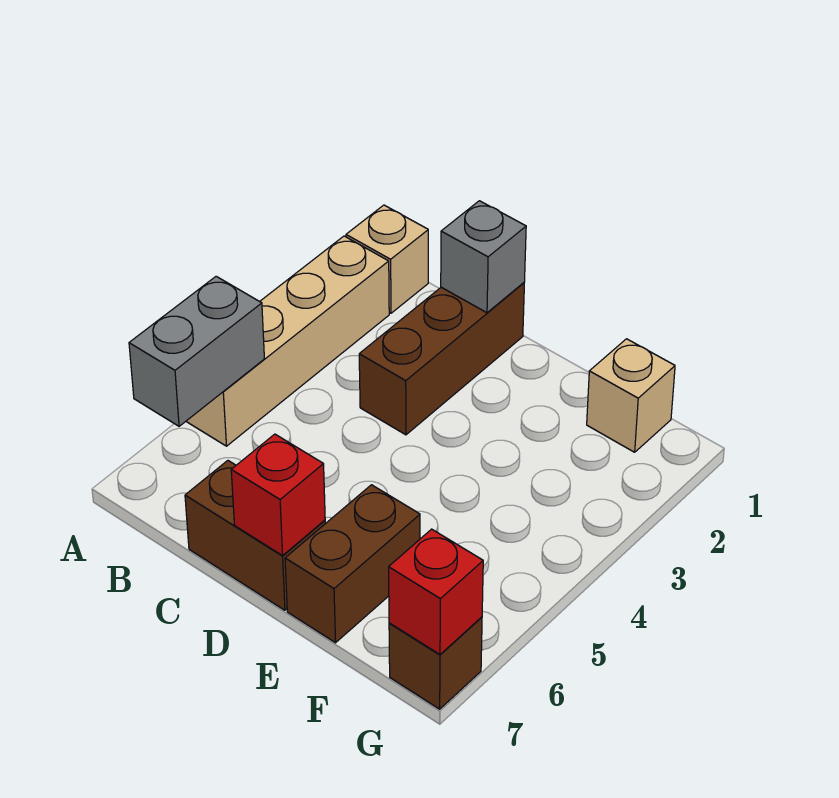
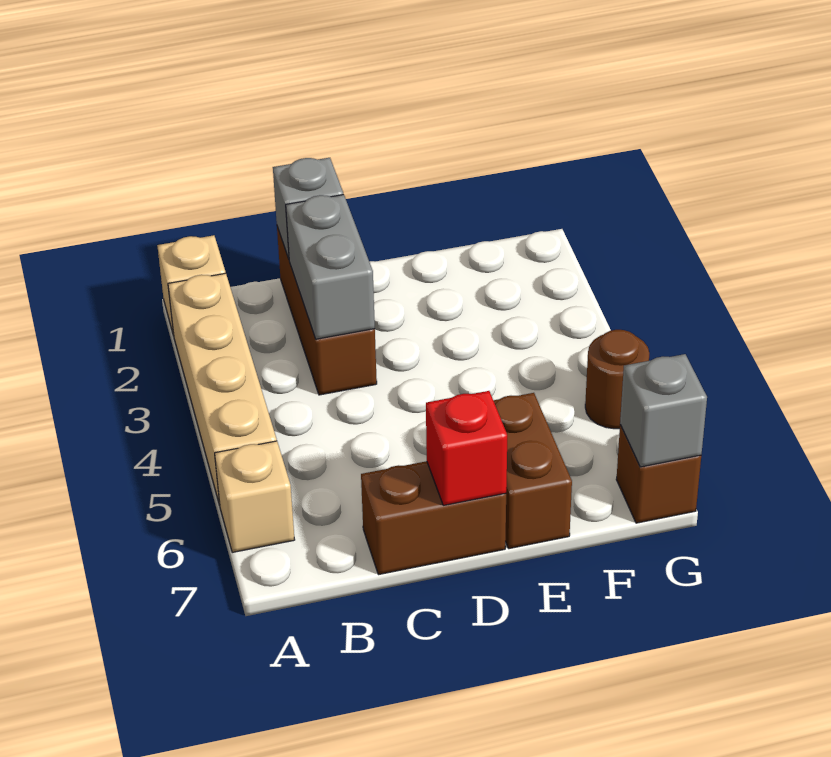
grey brick A5:A6 level 2 -> grey brick C2:C3 level 2
tan brick F1 level 1 -> tan brick A6 level 1
none -> brown round brick G5 level 1
red brick G7 level 2 -> grey brick G7 level 2

